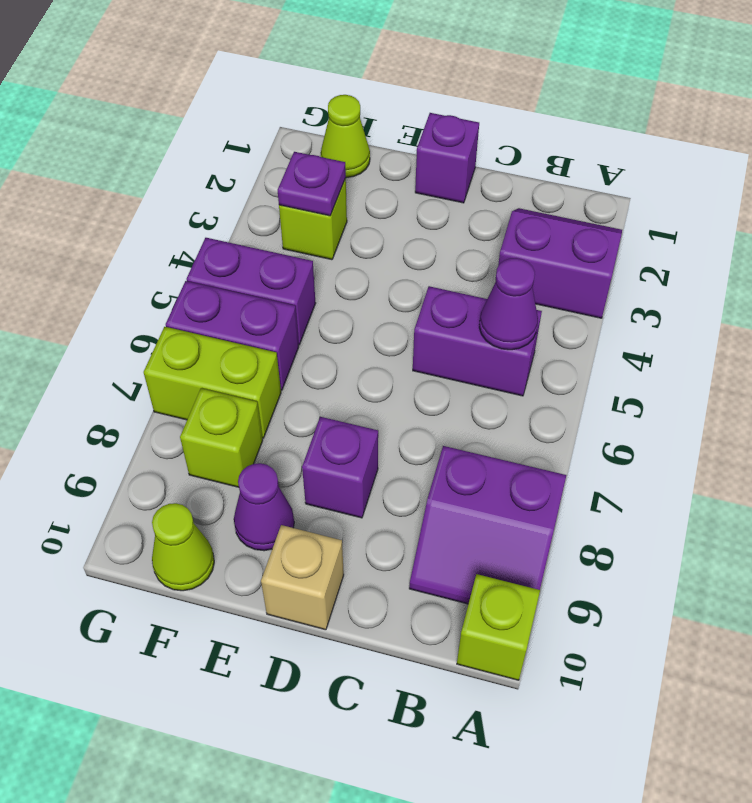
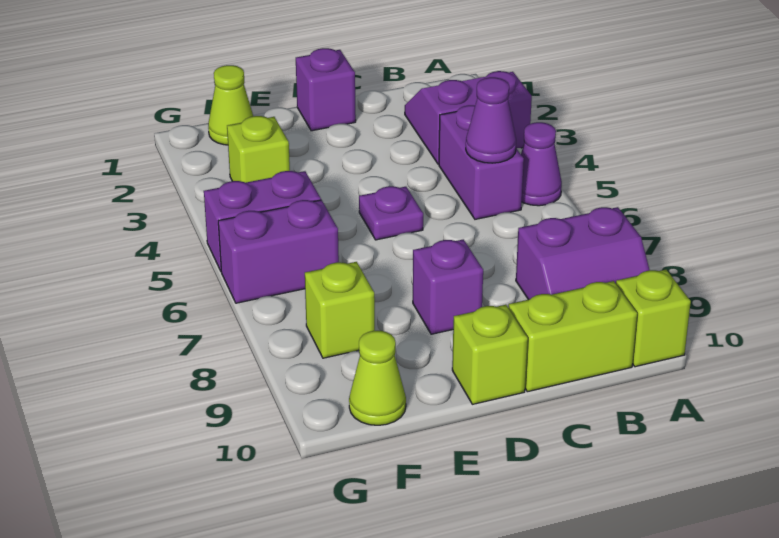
purple brick B5:C5 level 1 -> purple brick B4:B5 level 1
tan brick D10 level 1 -> lime brick D10 level 1
purple cone E9 level 1 -> purple cone A5 level 1
purple plate F3 level 2 -> purple plate D5 level 1
lime brick F7:G7 level 1 -> lime brick B10:C10 level 1

